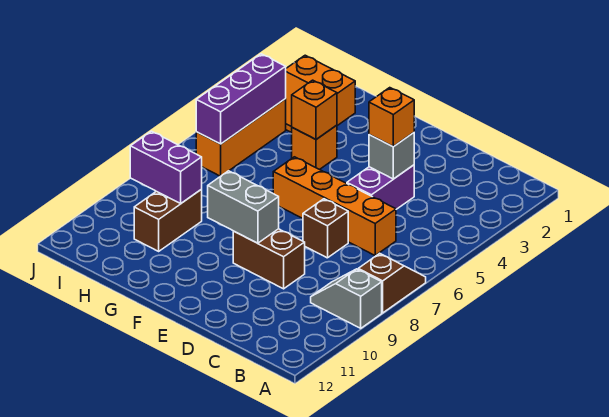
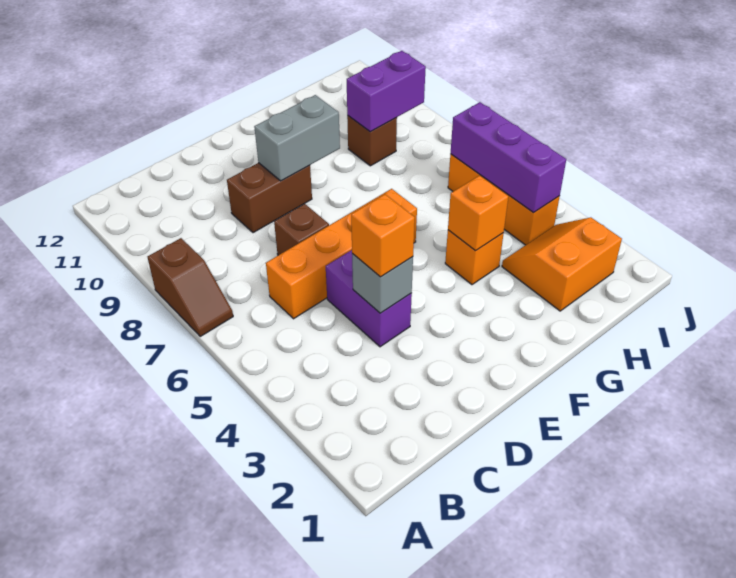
grey slope A9:B9 level 1 top A -> none
brown brick H9:H10 level 1 -> brown brick H9 level 1

